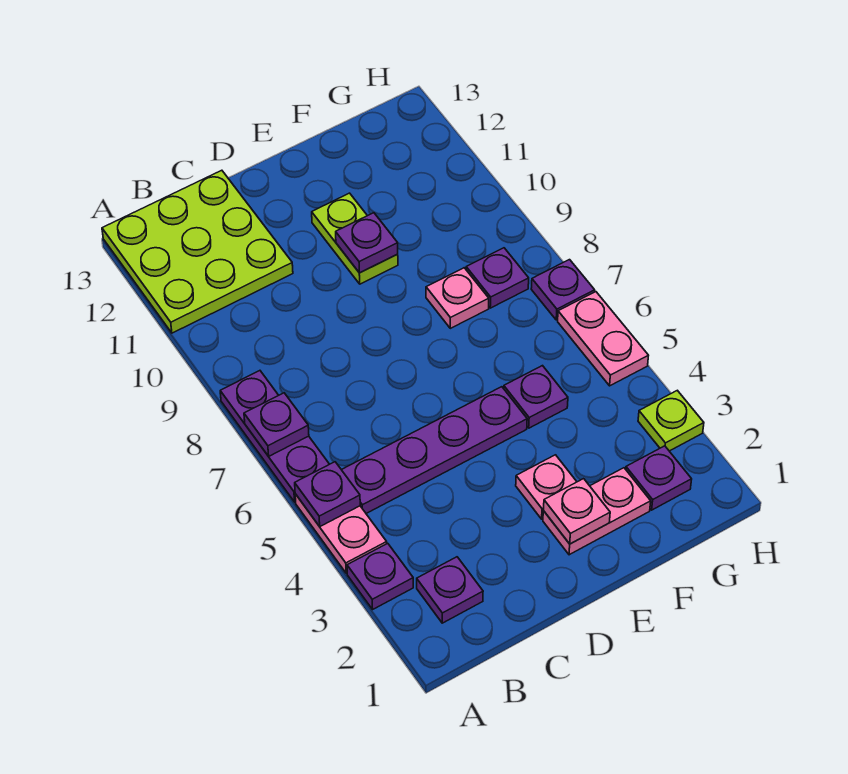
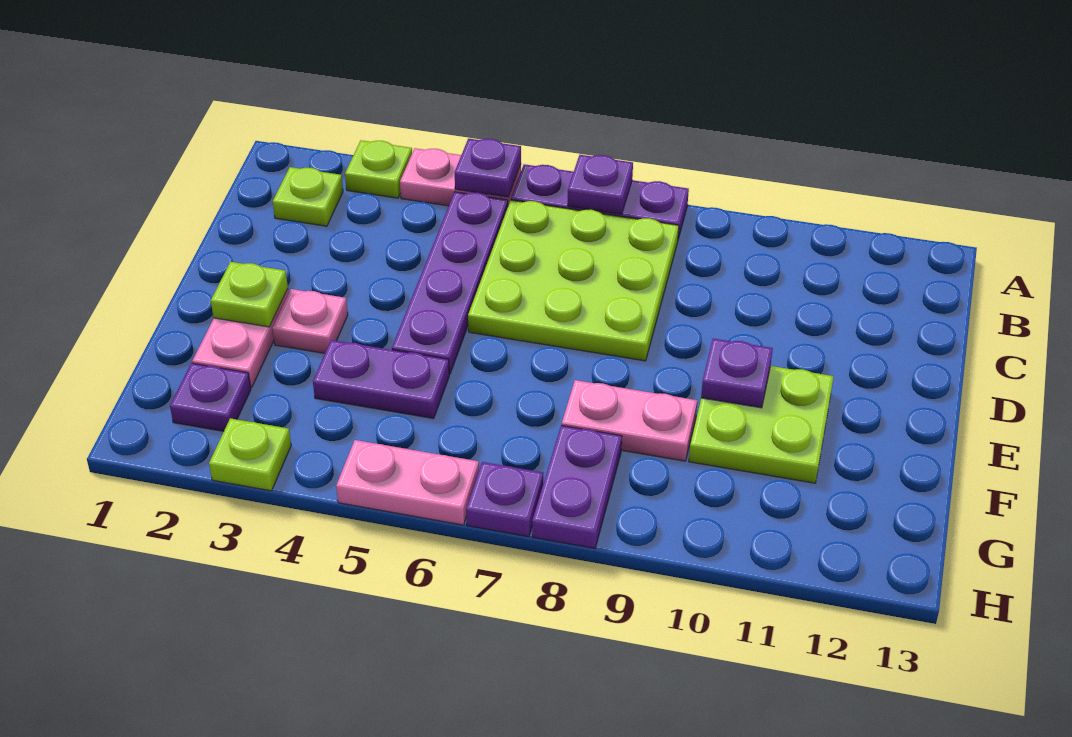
purple plate A3 level 1 -> lime plate A3 level 1
lime plate A11:C13 level 1 -> lime plate B6:D8 level 1
purple plate B2 level 1 -> lime plate B2 level 1
pink plate E2 level 2 -> lime plate E2 level 2
lime plate E10:E11 level 1 -> lime plate E10:F11 level 1
purple plate F5 level 1 -> purple plate F4:F5 level 1
pink plate F8 level 1 -> pink plate F8:F9 level 1
purple plate G8 level 1 -> purple plate G8:H8 level 1

